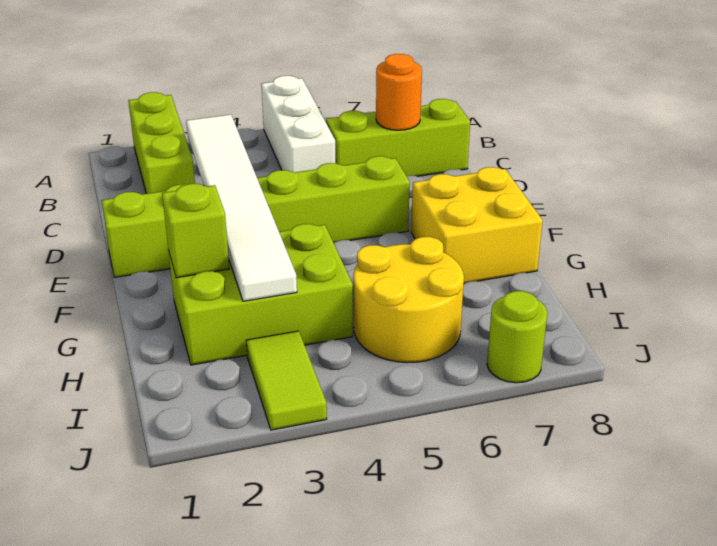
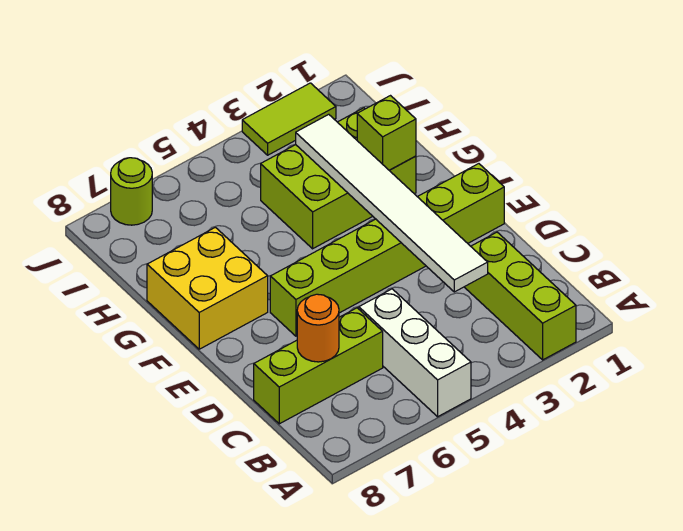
yellow round brick H5:I6 level 1 -> none
lime tile I3:J3 level 1 -> lime tile J2:J3 level 1

